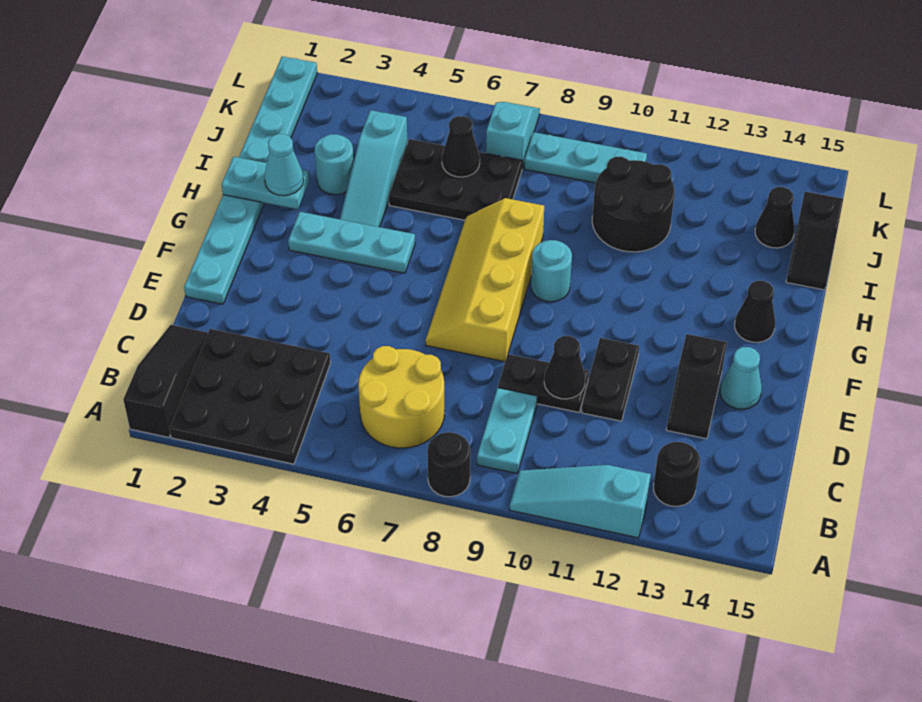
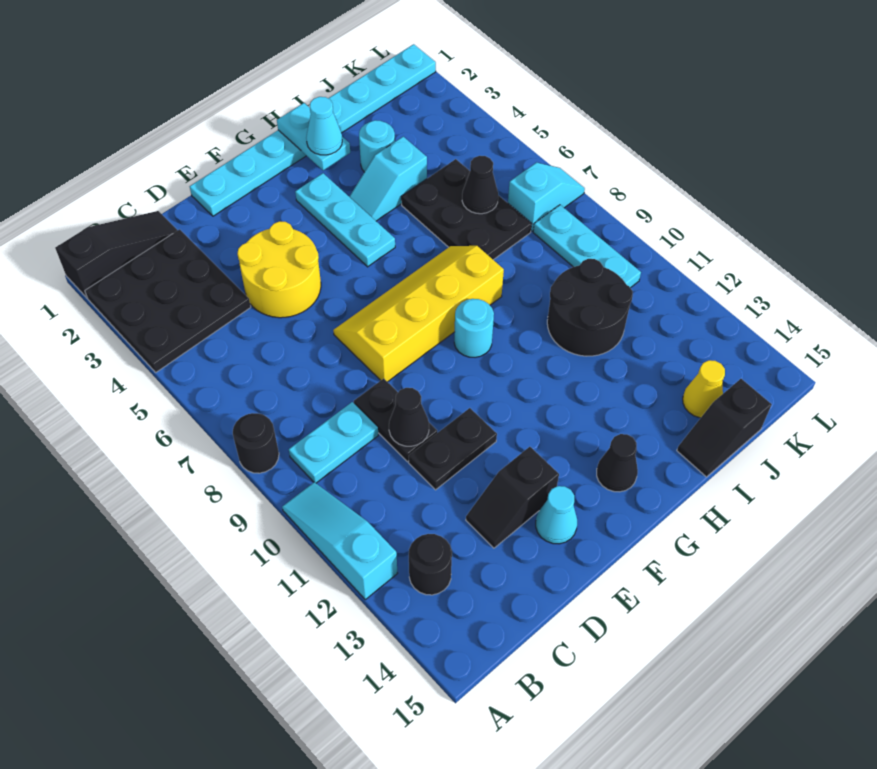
yellow round brick B6:C7 level 1 -> yellow round brick D4:E5 level 1
cyan slope H4:J4 level 1 top J -> cyan slope H4:I4 level 1 top I
black cone J14 level 1 -> yellow cone J14 level 1

